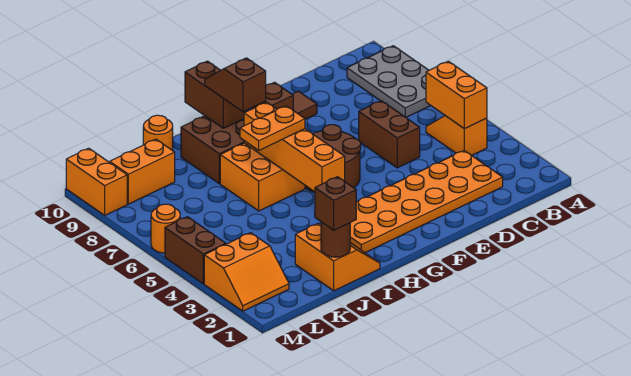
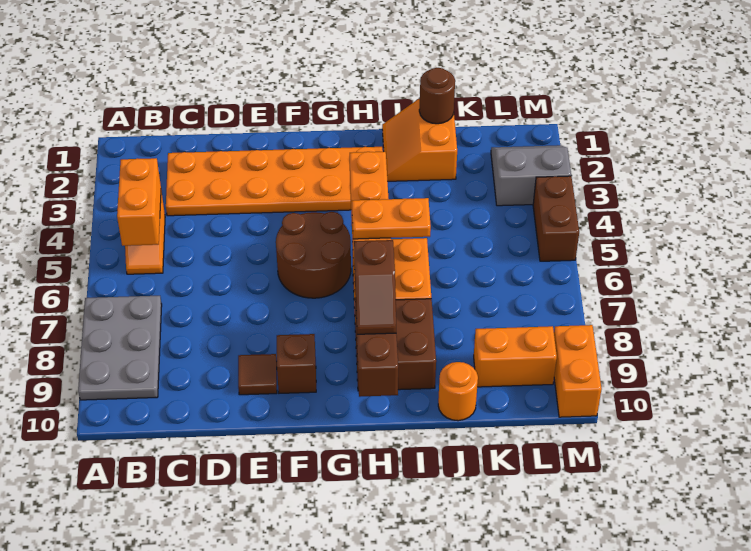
brown brick D5:D6 level 1 -> none
brown brick J1 level 3 -> none
orange slope L2:M3 level 1 top 3 -> grey slope L2:M3 level 1 top 3
orange round brick M6 level 1 -> none

